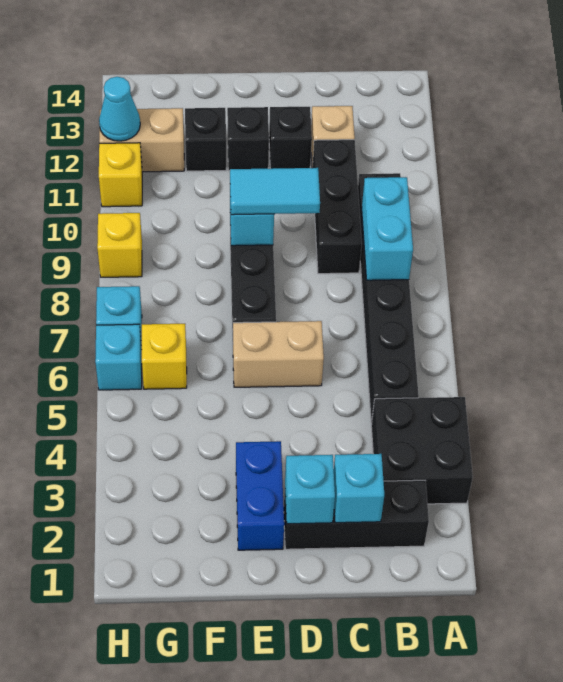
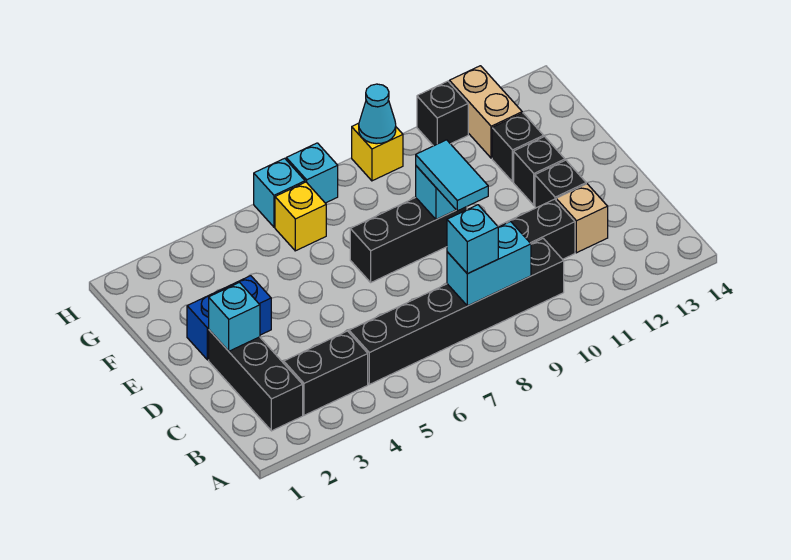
black brick A3:B4 level 1 -> black brick B3:B4 level 1
cyan brick C2 level 2 -> cyan brick B8 level 3
tan brick D6:E6 level 1 -> none
yellow brick H11 level 1 -> black brick H11 level 1
cyan cone H12 level 2 -> cyan cone H9 level 2

